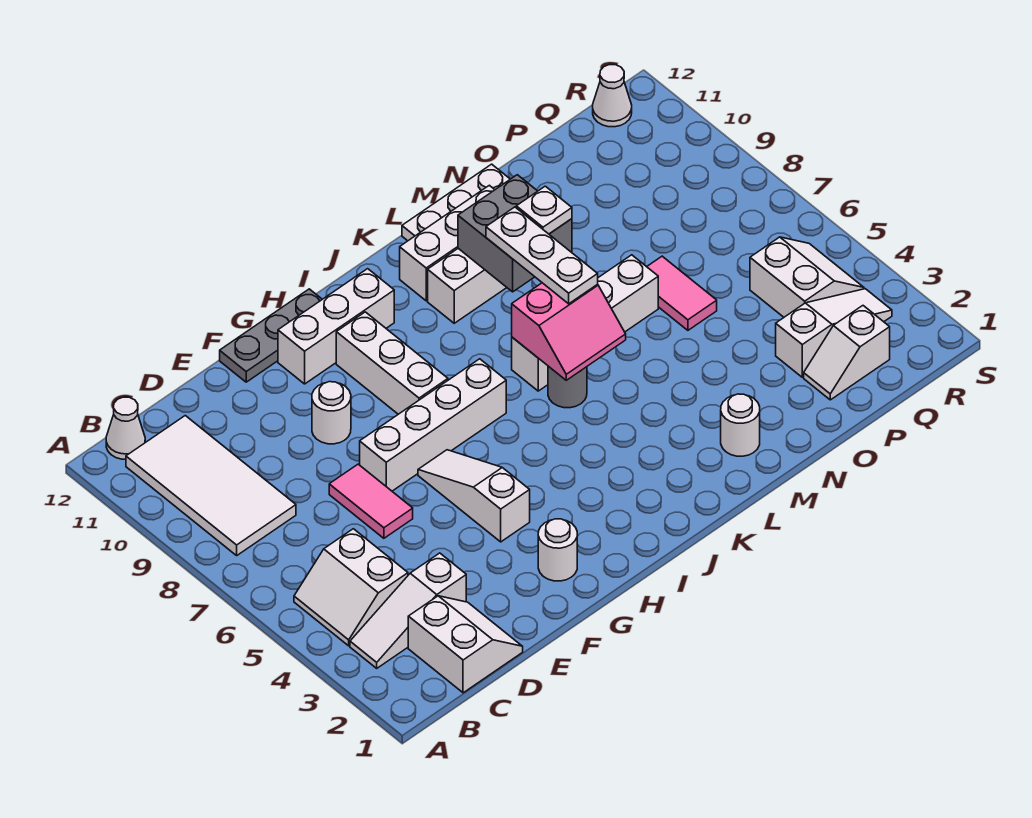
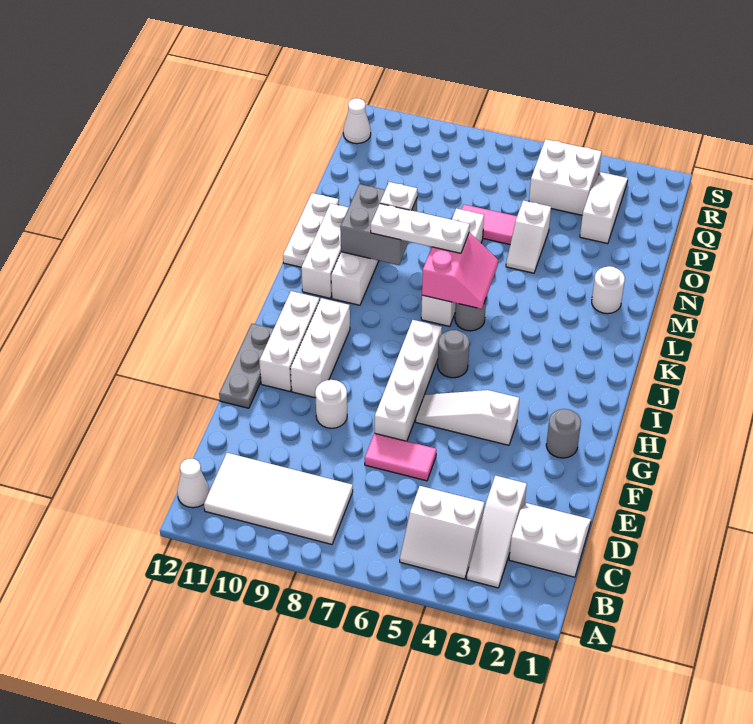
white round brick G2 level 1 -> grey round brick G2 level 1
white brick H8:H10 level 1 -> white brick G10:I10 level 1
none -> grey round brick I6 level 1
white slope P2:Q2 level 1 top Q -> white slope N5:O5 level 1 top O
white slope Q4:R5 level 1 top Q -> white brick Q4:R5 level 1

